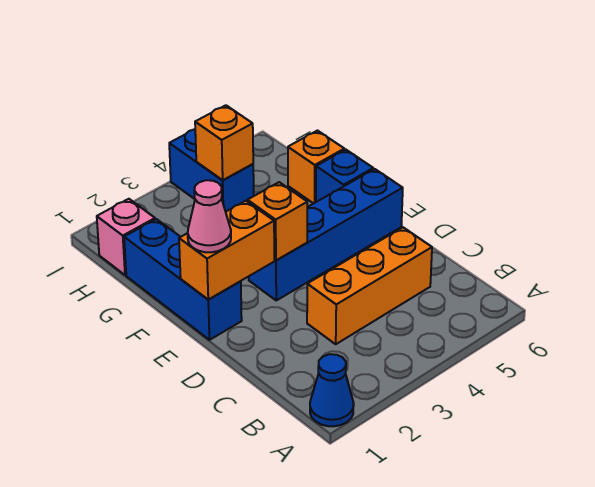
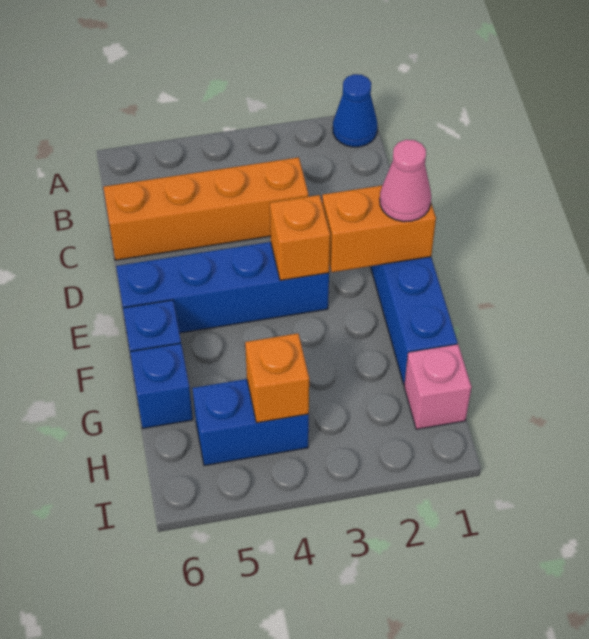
orange brick C3:C5 level 1 -> orange brick C3:C6 level 1
orange brick G6 level 1 -> blue brick G6 level 1
blue brick H4:I4 level 1 -> blue brick H4:H5 level 1

